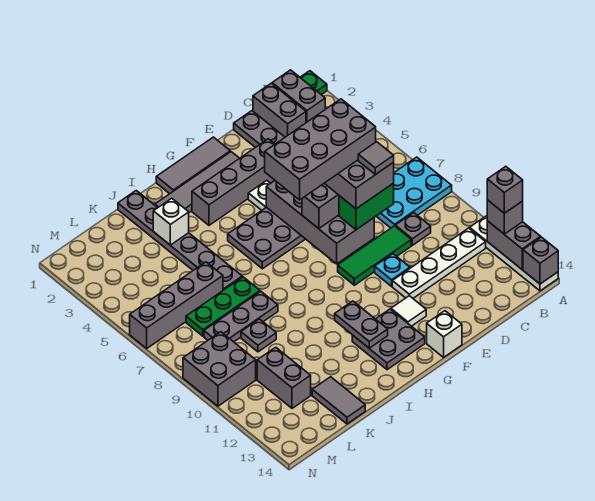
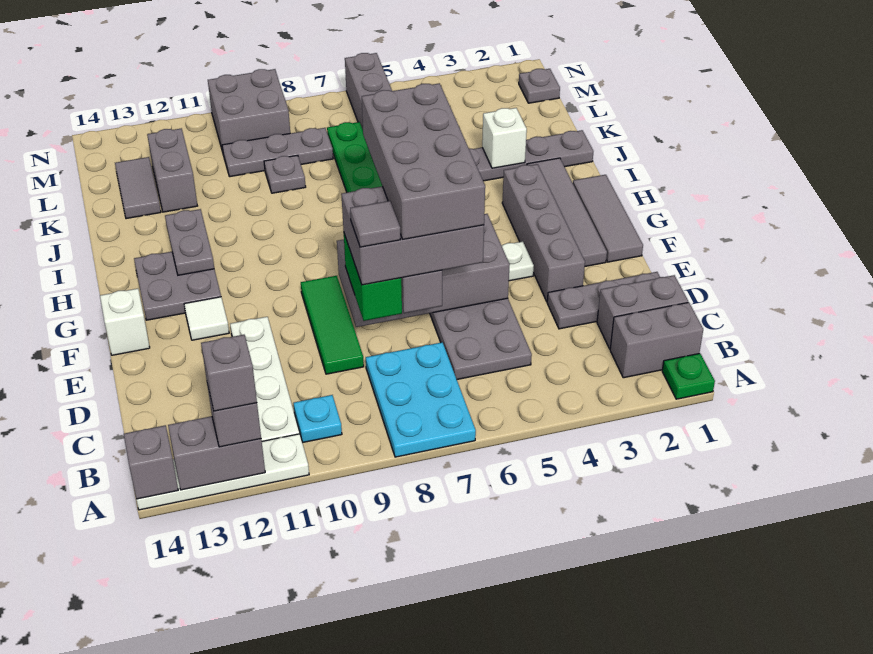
grey plate C9 level 1 -> grey plate M1 level 1
cyan plate E10 level 1 -> cyan plate B10 level 1
grey plate H11:H12 level 2 -> grey plate H12:I12 level 2
grey plate J8:L8 level 1 -> grey plate L8:L10 level 1
grey tile K13:K14 level 1 -> grey tile K13:L13 level 1
grey brick L11:L12 level 1 -> grey brick K12:L12 level 1

